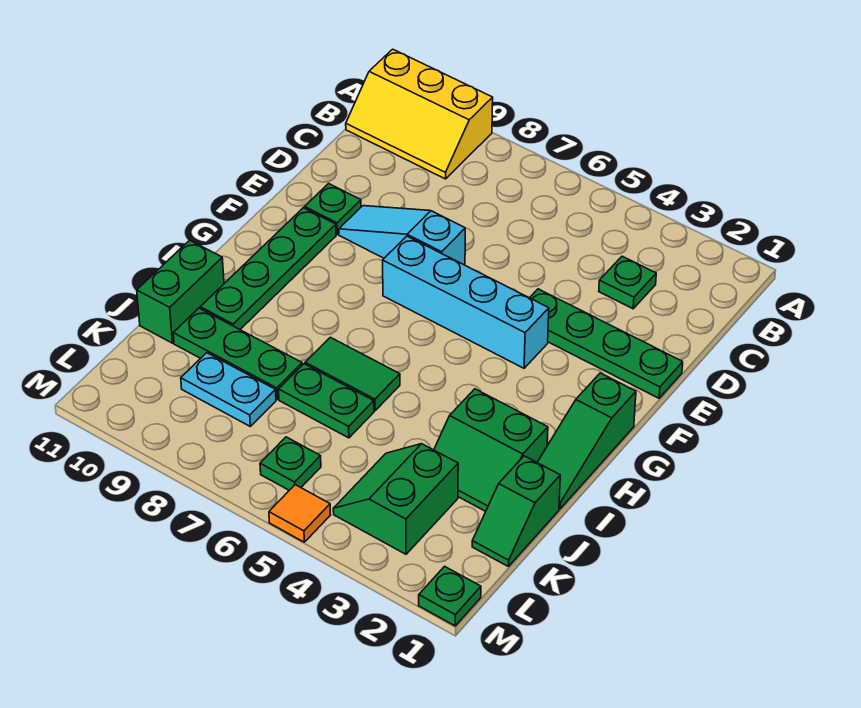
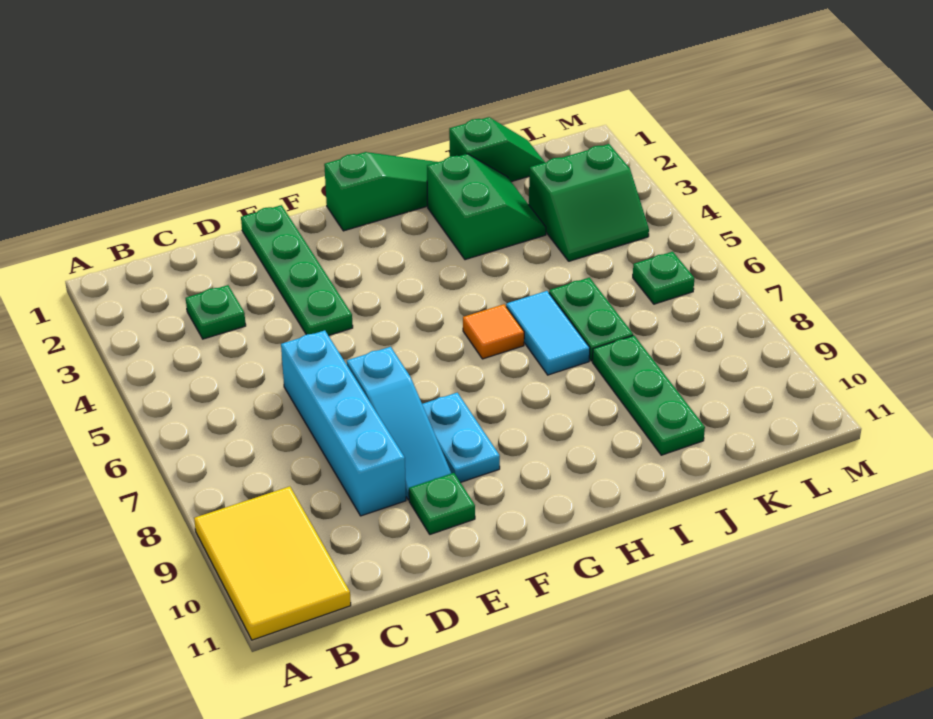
yellow slope A9:B11 level 1 top A -> yellow tile A9:B11 level 1
cyan brick F4:F7 level 1 -> cyan brick D6:D9 level 1
green plate F10:I10 level 1 -> none
green tile I6:I7 level 1 -> cyan tile I6:I7 level 1
green brick I11:J11 level 1 -> none
cyan plate K8:K9 level 1 -> cyan plate F8:F9 level 1
green plate M1 level 1 -> none
orange tile M5 level 1 -> orange tile H6 level 1

